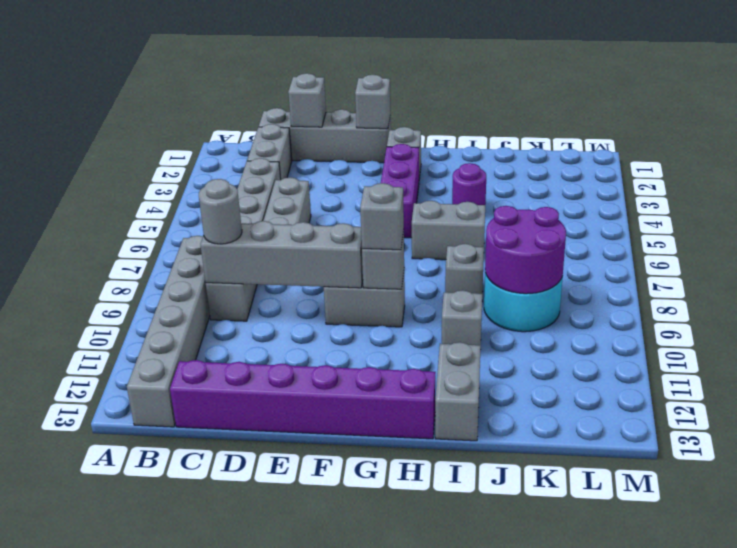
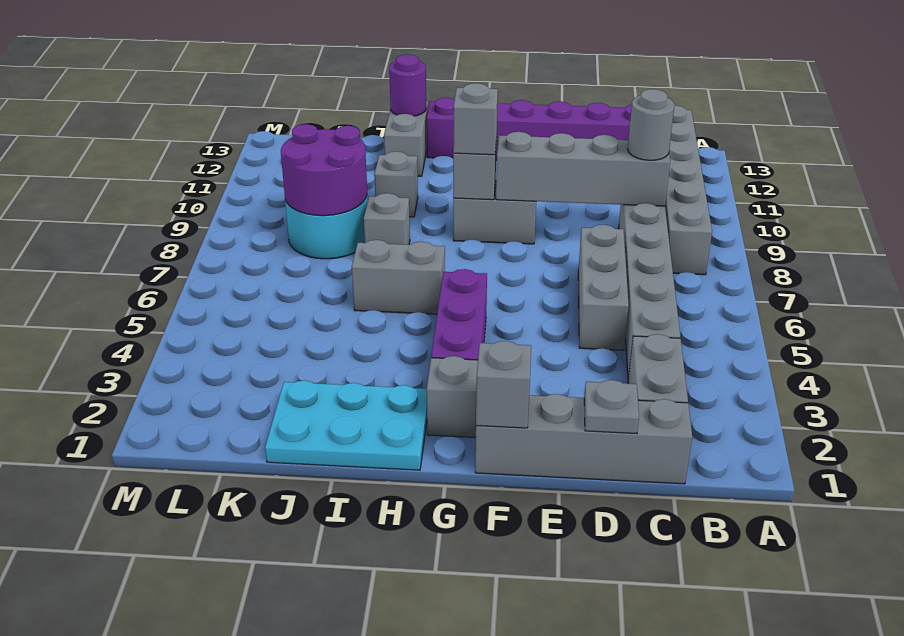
grey brick D1 level 2 -> grey plate D1 level 2
none -> cyan plate H1:J2 level 1
purple round brick I4 level 1 -> purple round brick I13 level 2

